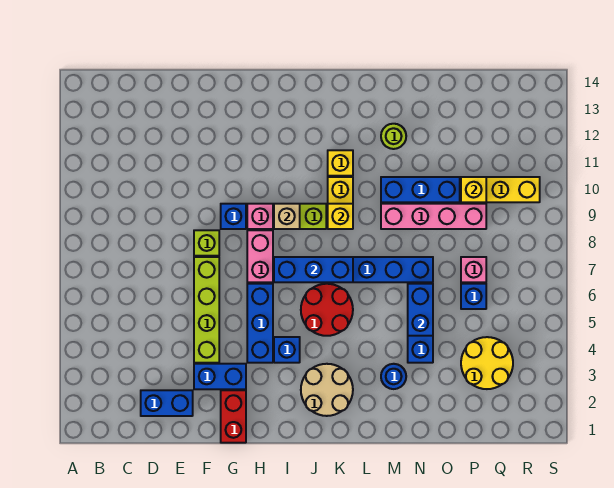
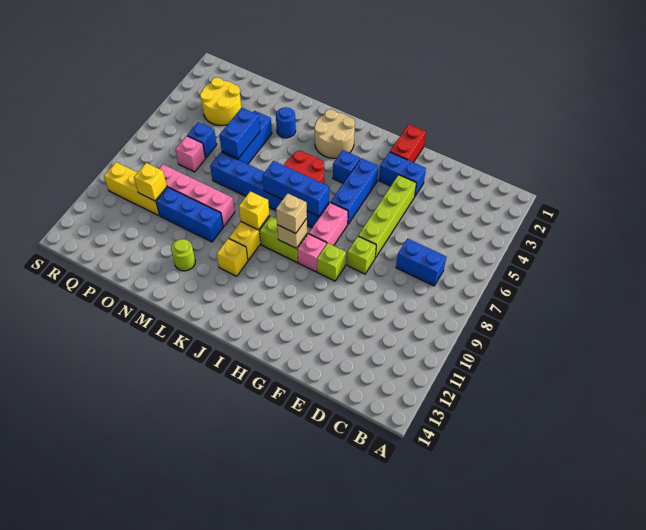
blue brick D2:E2 level 1 -> blue brick C7:D7 level 1
blue brick G9 level 1 -> lime brick G9 level 1
none -> tan brick I9 level 3

